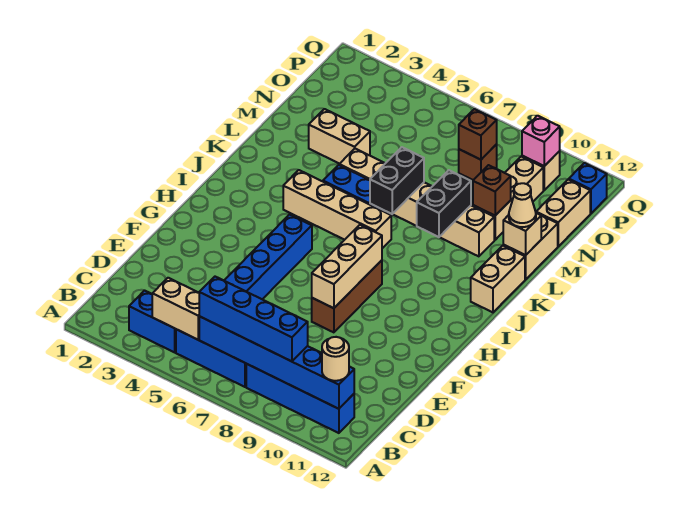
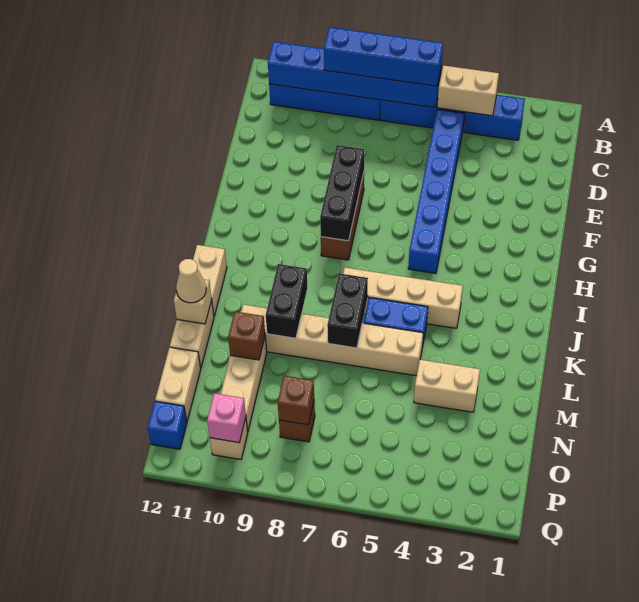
tan round brick B11 level 3 -> none
tan brick F8:H8 level 2 -> black brick F8:H8 level 2

